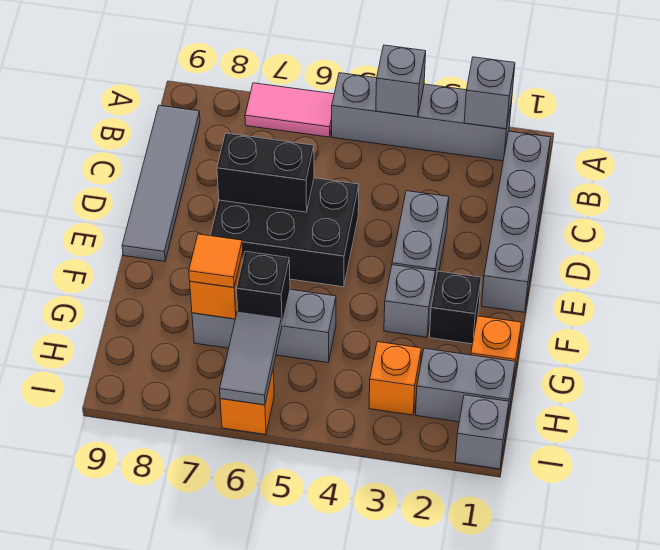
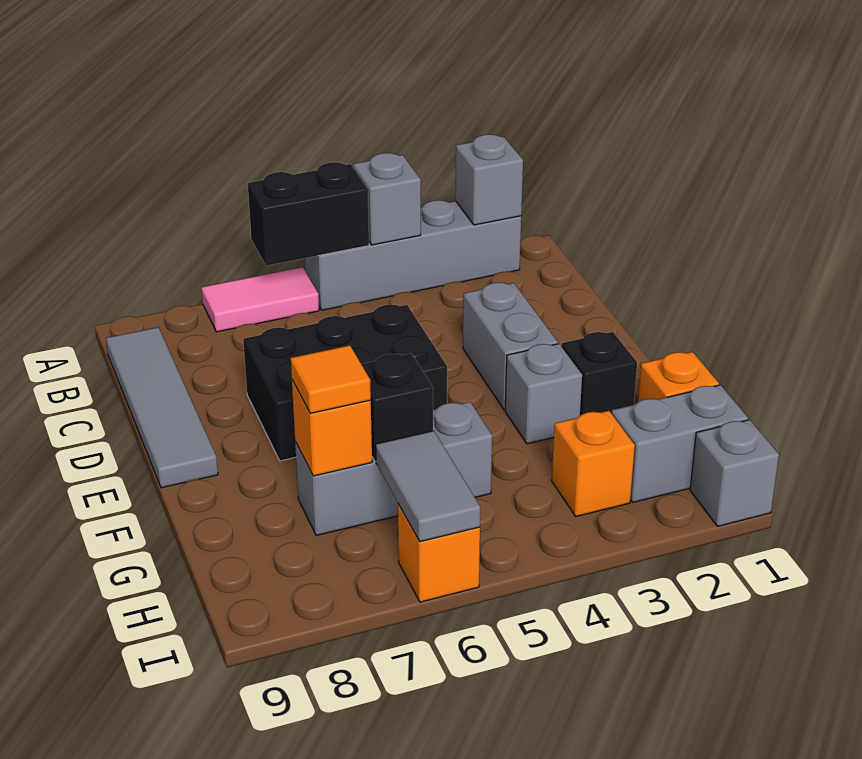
grey brick B1:E1 level 1 -> none
black brick D6:D7 level 2 -> black brick A5:A6 level 2

